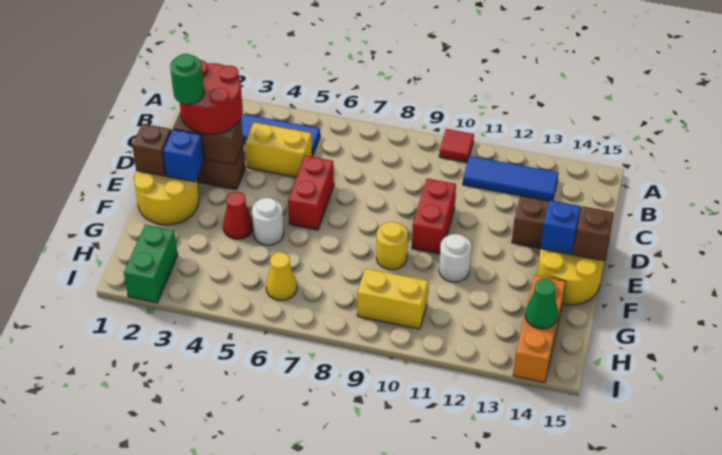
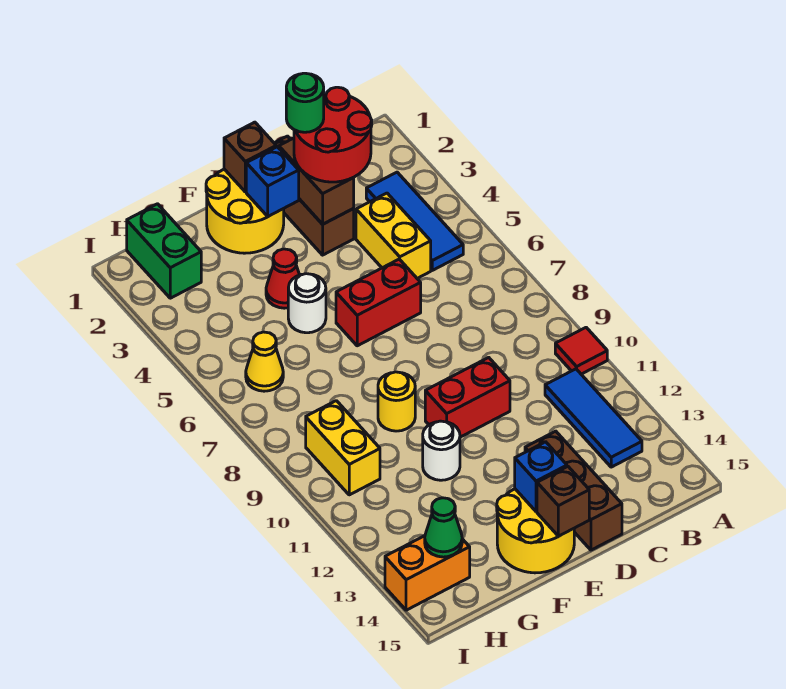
orange brick G14:I14 level 1 -> orange brick H14:I14 level 1
green brick H2:I2 level 1 -> green brick H1:H2 level 1

